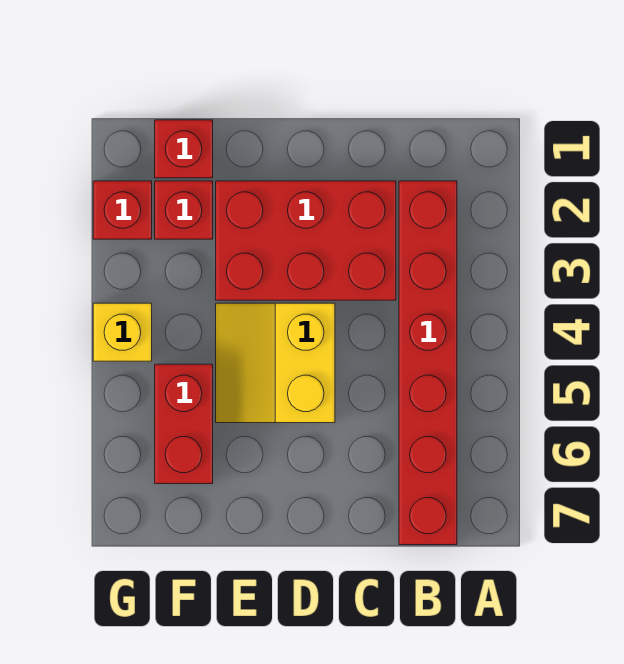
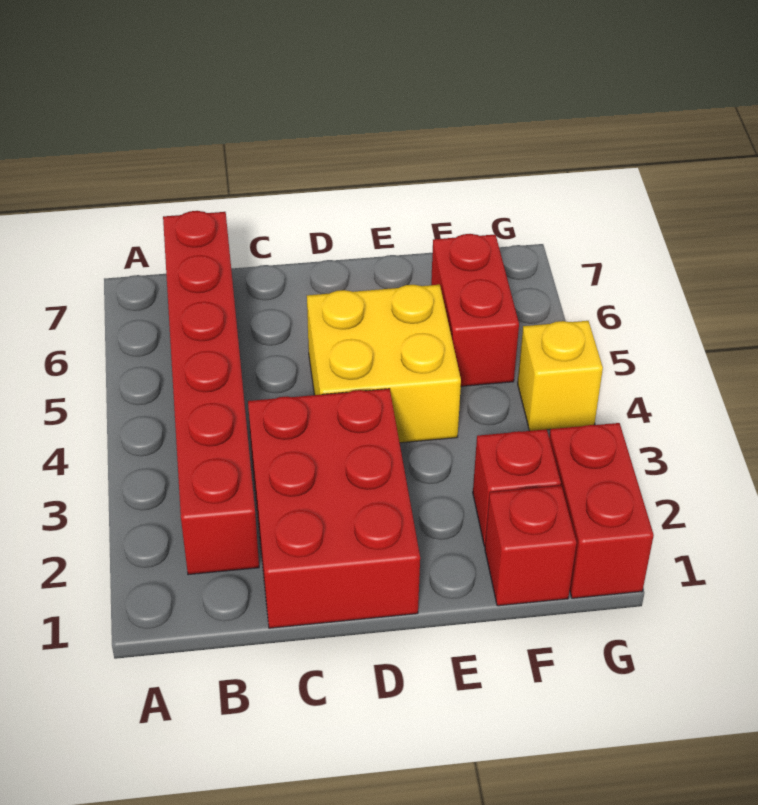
red brick C2:E3 level 1 -> red brick C1:D3 level 1
yellow slope D4:E5 level 1 top D -> yellow brick D4:E5 level 1
red brick G2 level 1 -> red brick G1:G2 level 1

